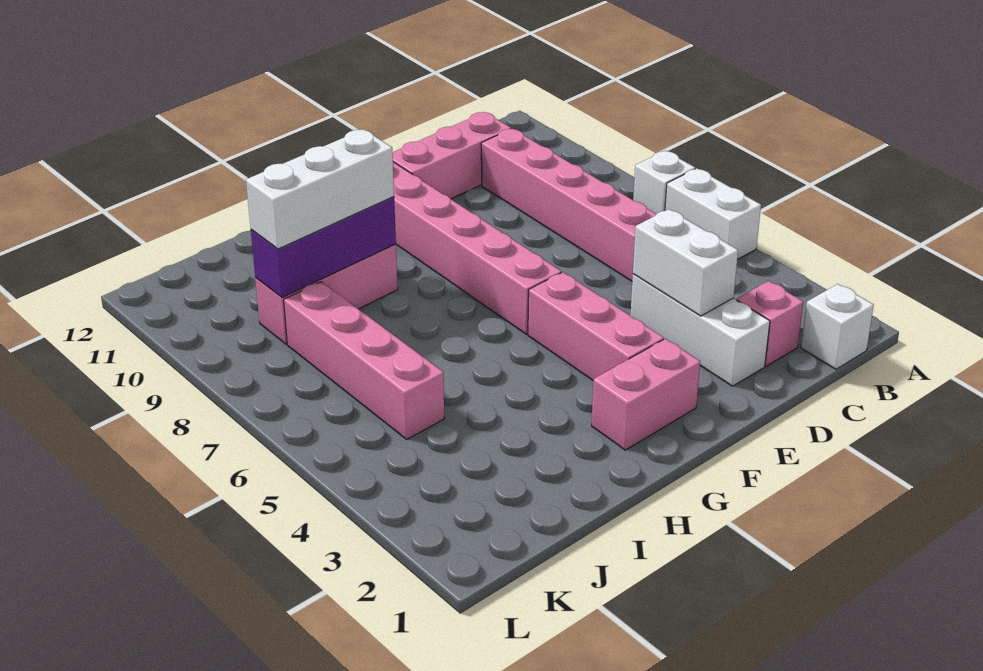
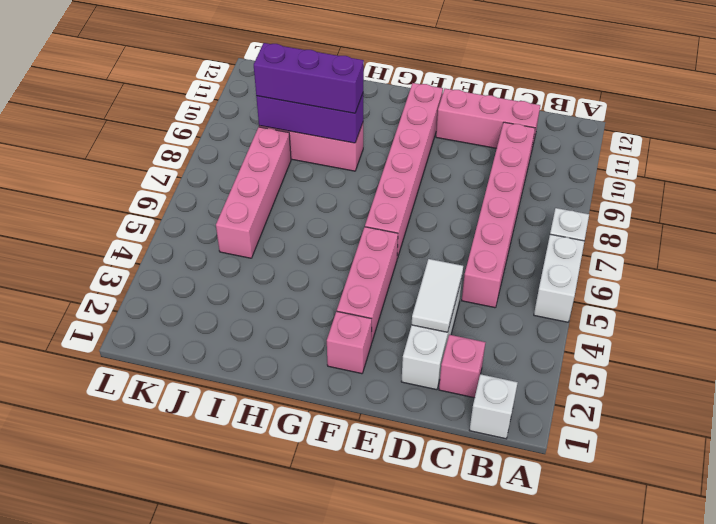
white brick D3:D4 level 2 -> white tile D3:D4 level 2
pink brick F2:G2 level 1 -> pink brick F2 level 1
white brick H9:J9 level 3 -> purple brick H9:J9 level 3

